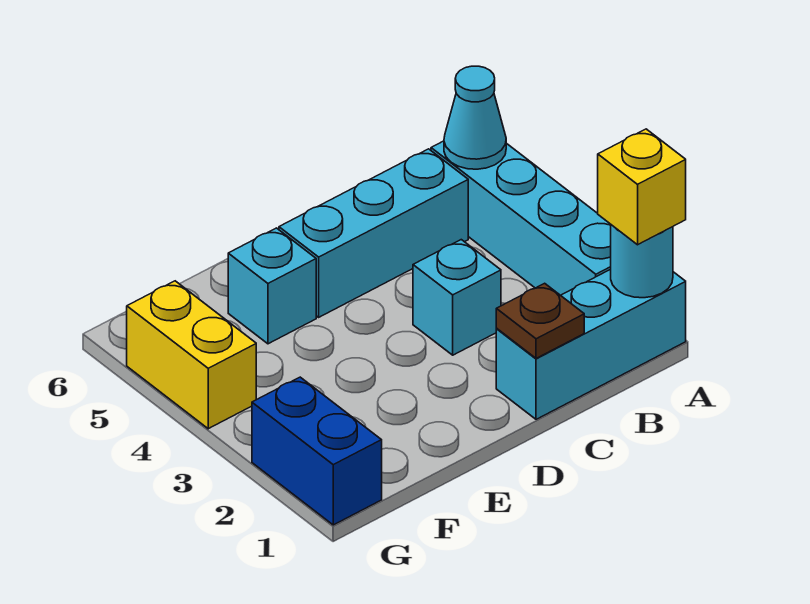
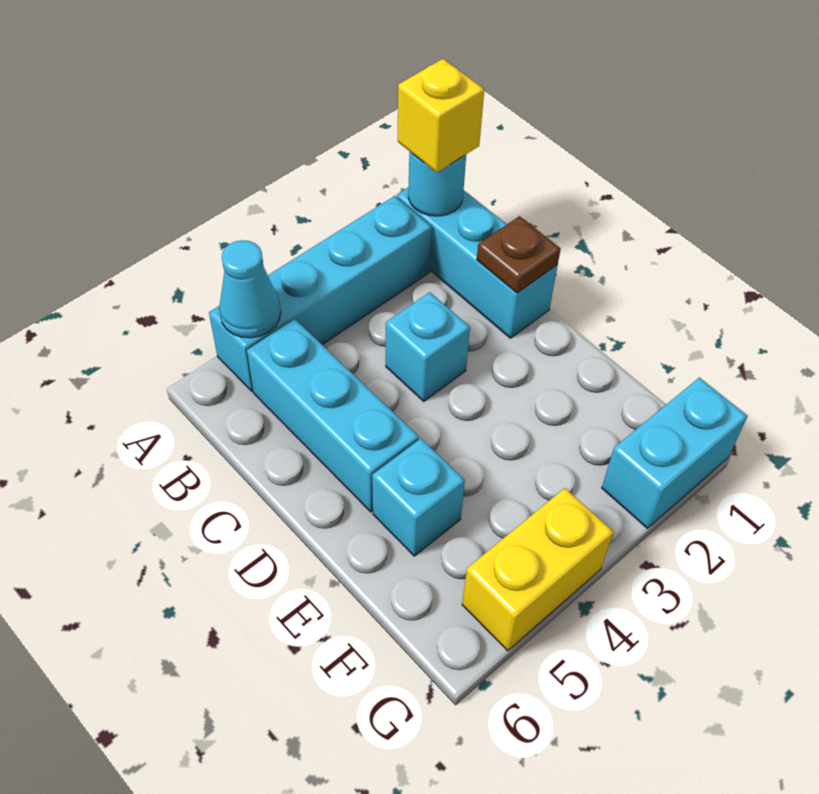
blue brick G1:G2 level 1 -> cyan brick G1:G2 level 1

